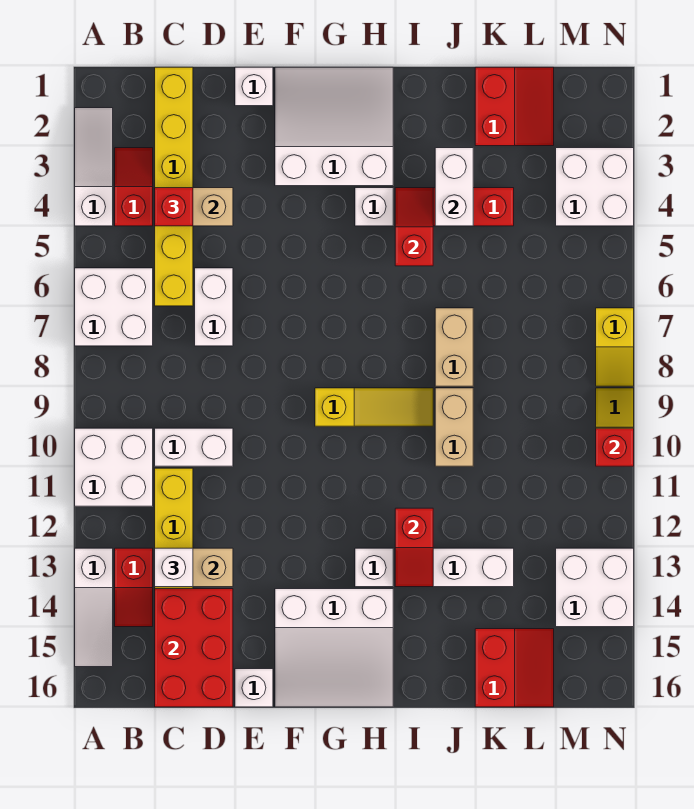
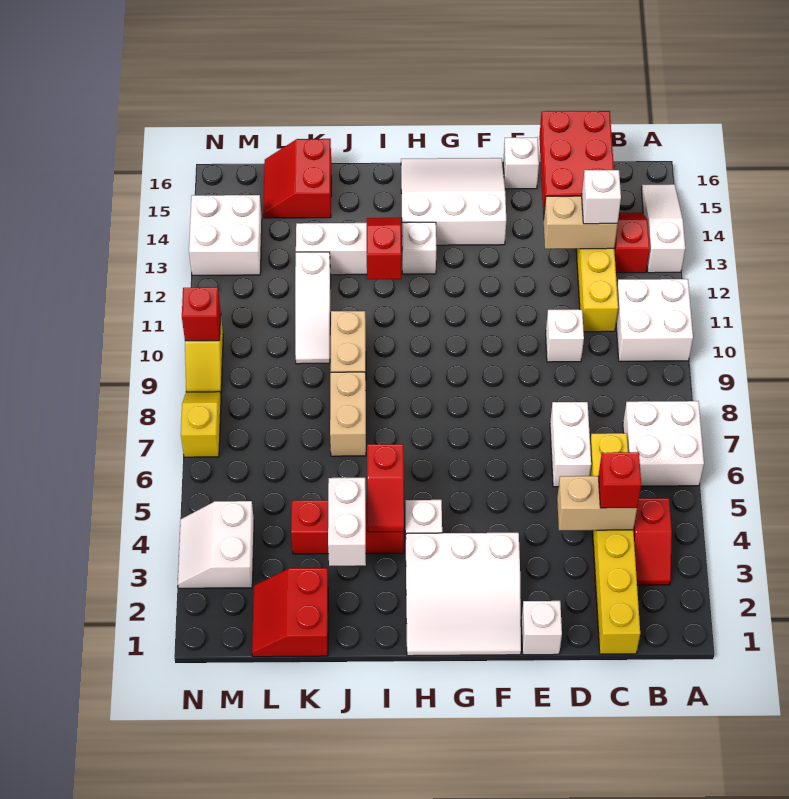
white slope A2:A4 level 1 top 4 -> white slope K10:K12 level 1 top 12
white brick C10:D10 level 1 -> white brick D10 level 1
yellow slope G9:I9 level 1 top G -> none
white brick M3:N4 level 1 -> white slope M3:N4 level 1 top M

